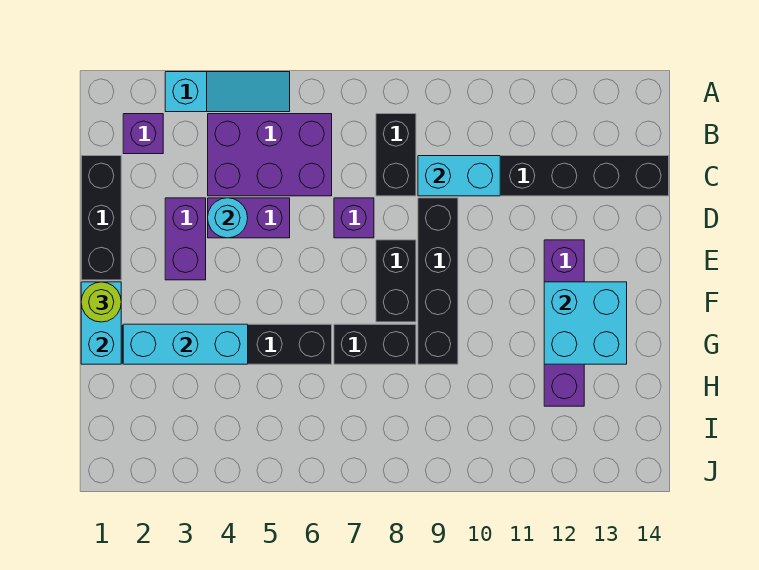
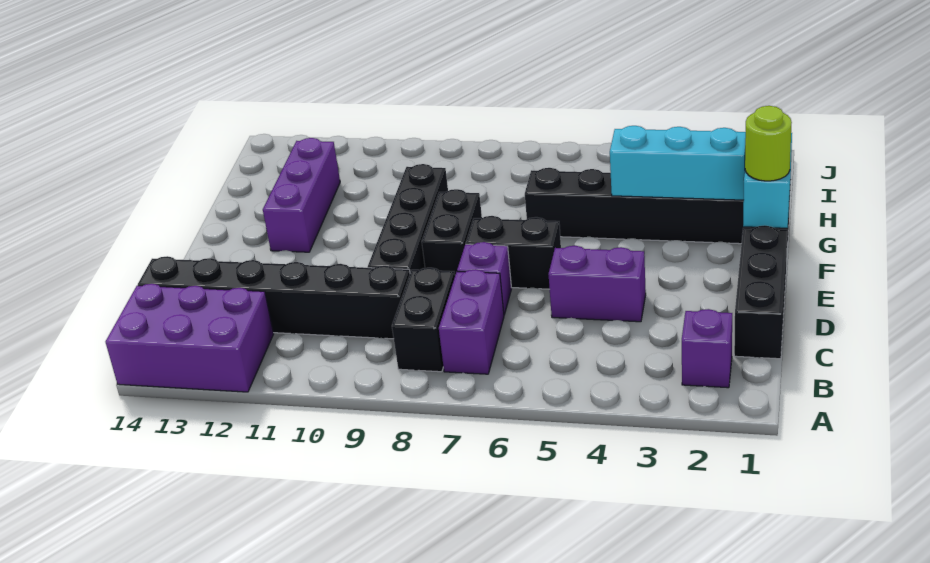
cyan slope A3:A5 level 1 top 3 -> none
purple brick B4:C6 level 1 -> purple brick A12:B14 level 1
cyan brick C9:C10 level 2 -> none
purple brick D3:E3 level 1 -> purple brick B7:C7 level 1
cyan round brick D4 level 2 -> none
purple brick E12:H12 level 1 -> purple brick F12:H12 level 1
cyan brick F12:G13 level 2 -> none
black brick G7:G8 level 1 -> black brick E6:E7 level 1

